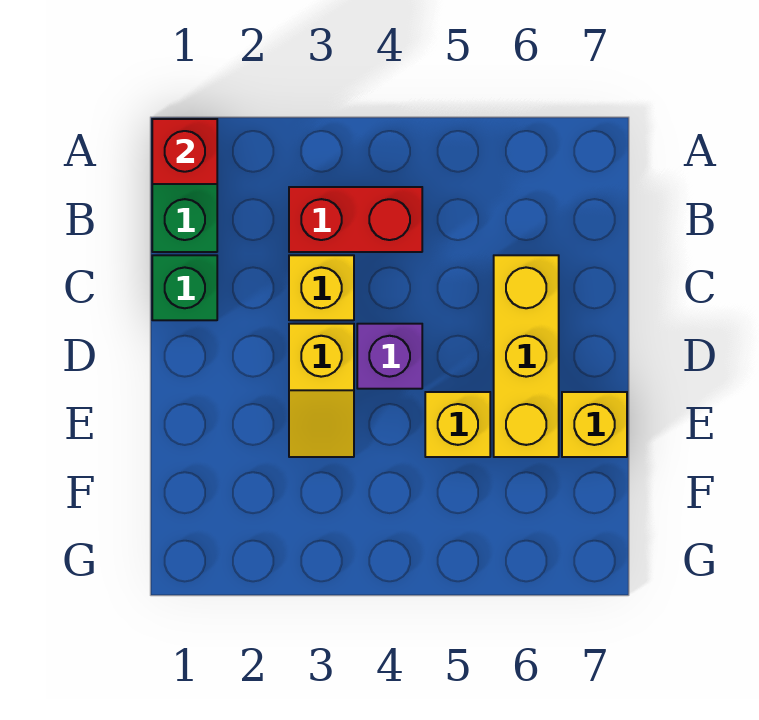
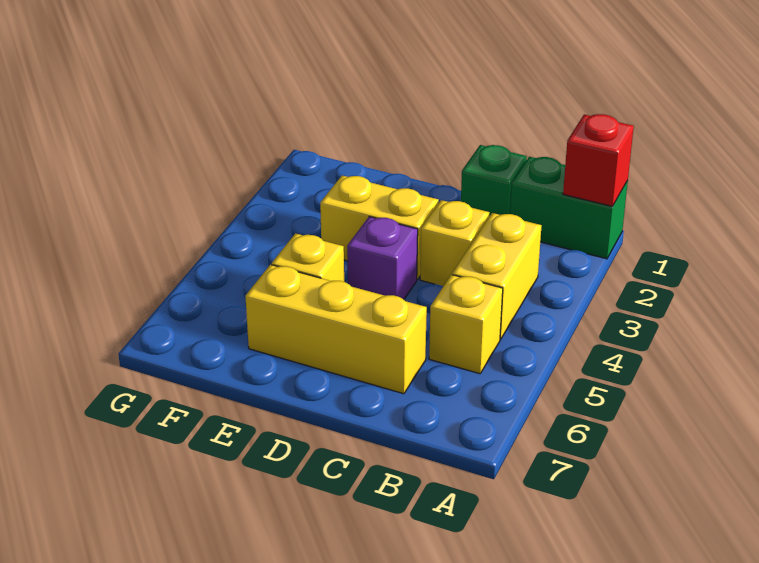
red brick B3:B4 level 1 -> yellow brick B3:B4 level 1
yellow slope D3:E3 level 1 top D -> yellow brick D3:E3 level 1
yellow brick E7 level 1 -> yellow brick B5 level 1

